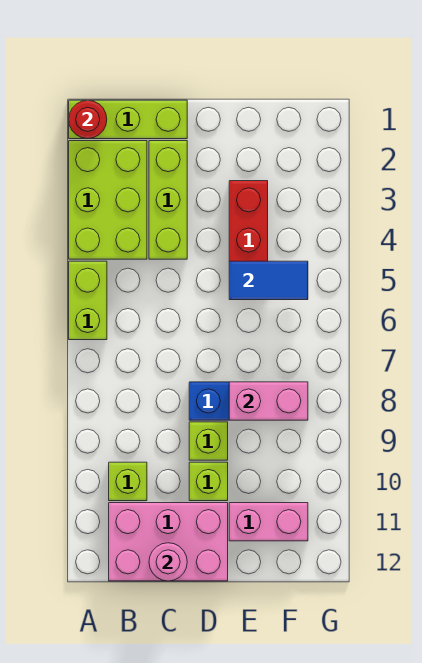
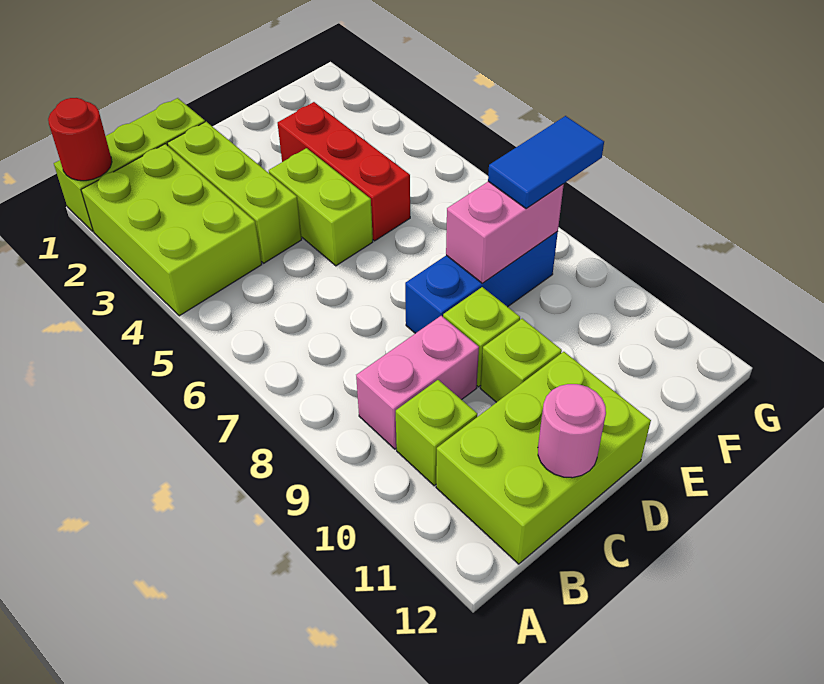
lime brick A5:A6 level 1 -> lime brick D4:D5 level 1
pink brick B11:D12 level 1 -> lime brick B11:D12 level 1
blue tile E5:F5 level 2 -> blue tile F8:G8 level 3
pink brick E11:F11 level 1 -> pink brick B9:C9 level 1

